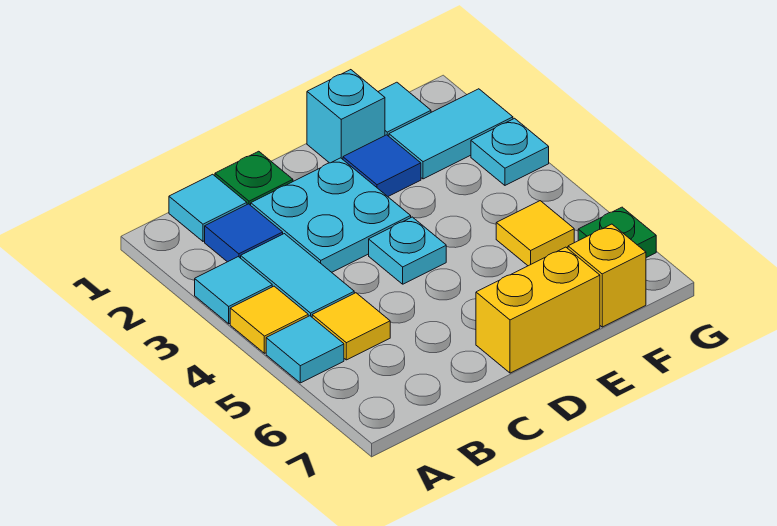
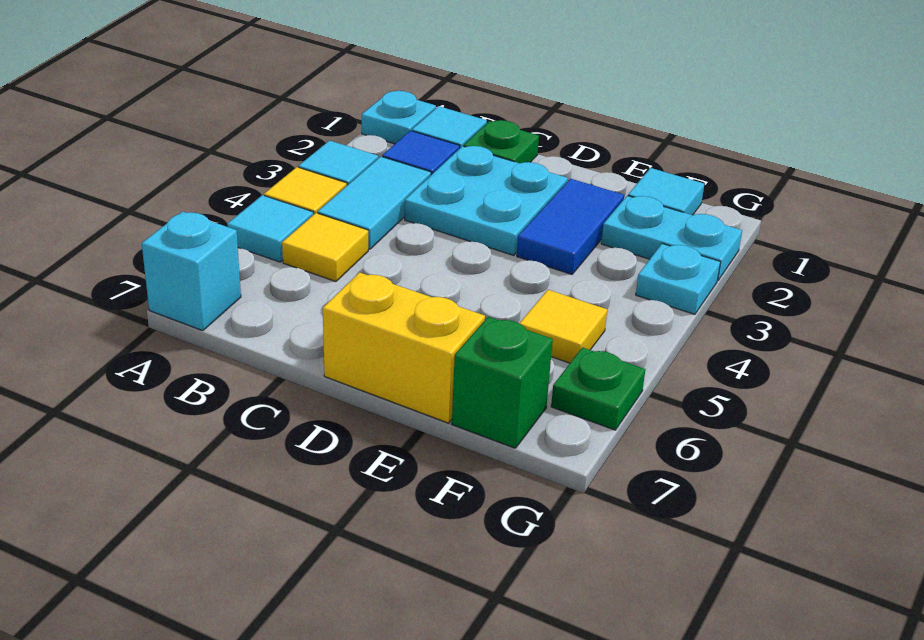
cyan plate D4 level 1 -> cyan plate A1 level 1
cyan brick E1 level 1 -> cyan brick A7 level 1
blue tile E2 level 1 -> blue tile E2:E3 level 1
cyan tile F2:G2 level 1 -> cyan plate F2:G2 level 1
yellow brick F7 level 1 -> green brick F7 level 1

